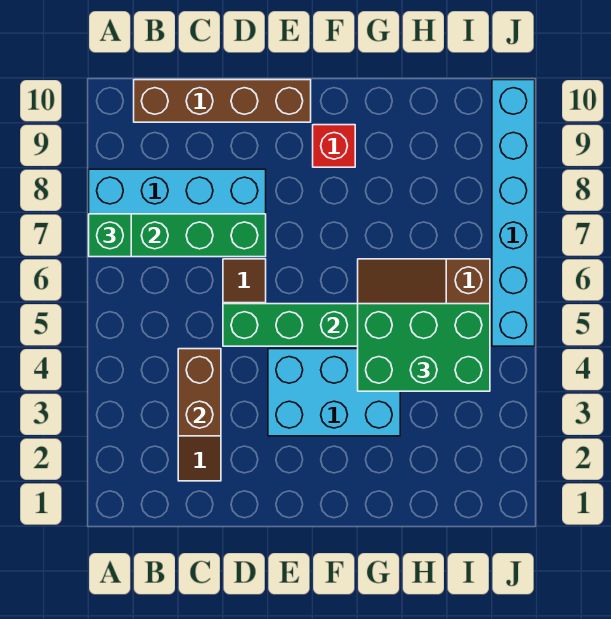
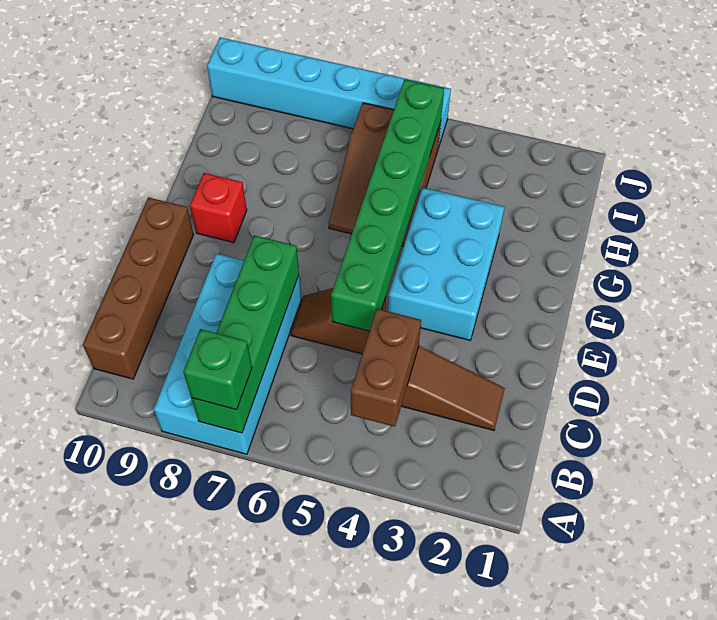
brown brick C3:C4 level 2 -> brown brick B4:C4 level 2
green brick G4:I5 level 3 -> none

